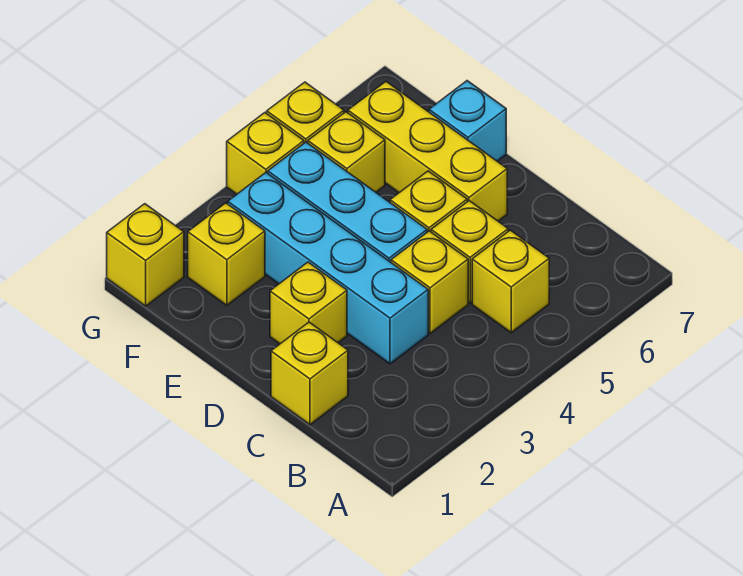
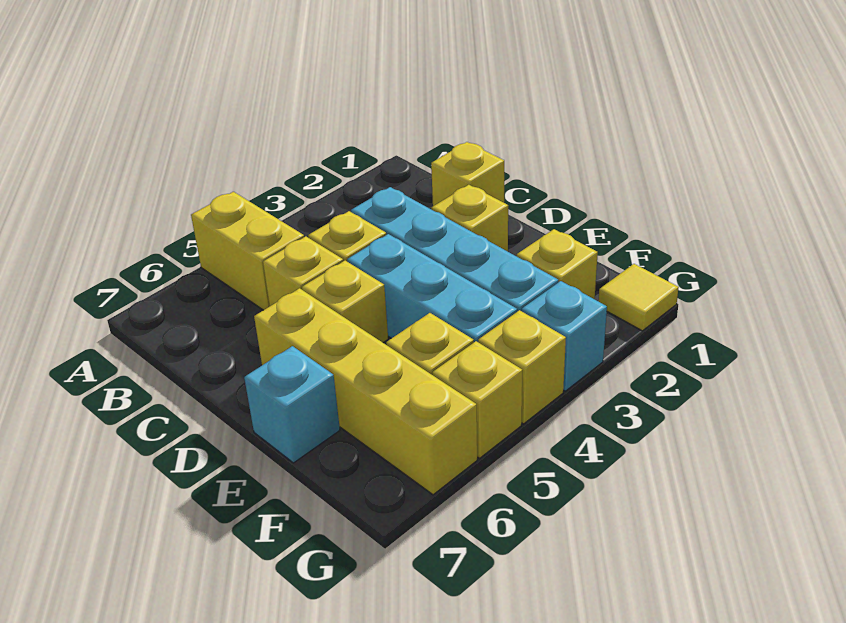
yellow brick B5 level 1 -> yellow brick A5:B5 level 1
yellow brick D6:F6 level 1 -> yellow brick D6:G6 level 1
yellow brick G1 level 1 -> yellow tile G1 level 1
none -> cyan brick G3 level 1

